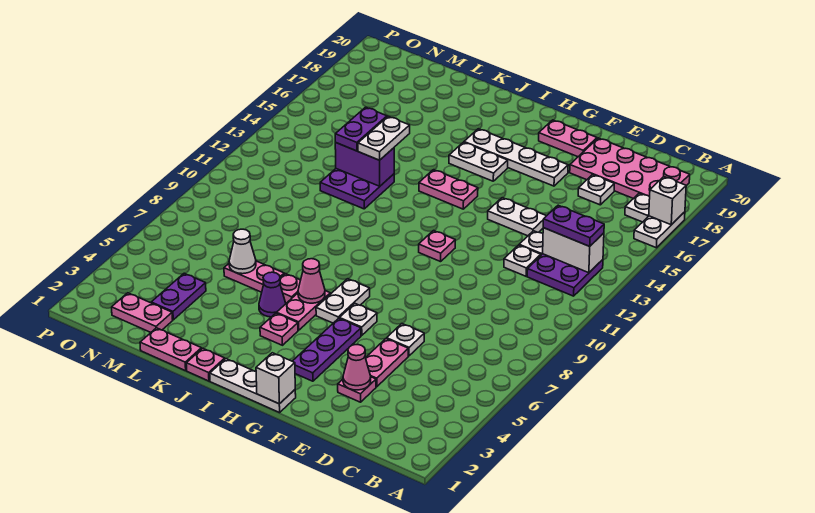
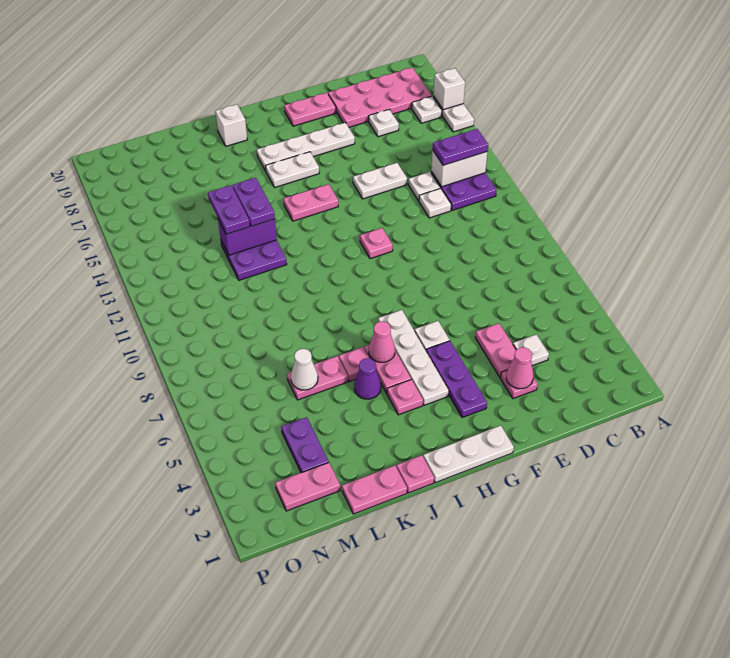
white plate E6 level 1 -> white plate D4 level 1
white brick G1 level 2 -> white brick J19 level 1
white plate H6:H7 level 1 -> white plate H4:H7 level 1
white plate K13:K14 level 3 -> purple plate K13:K14 level 3

